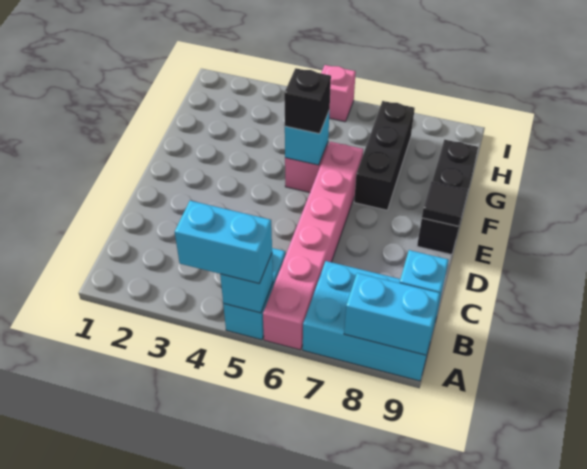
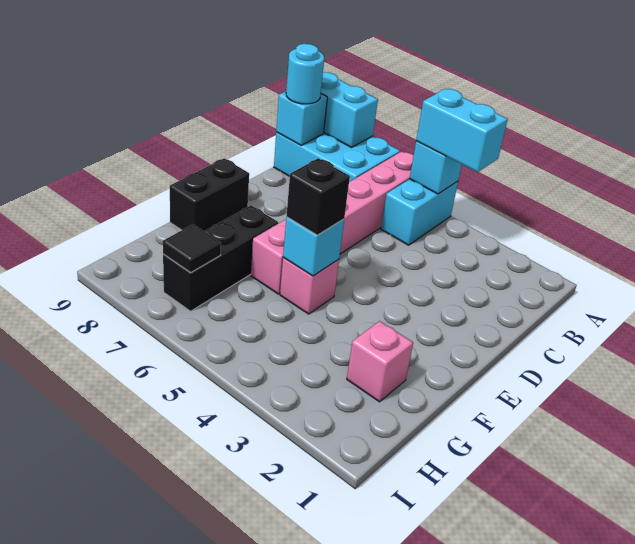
none -> cyan round brick B9 level 3
black brick E9:G9 level 1 -> black brick E9:F9 level 1
black tile E9 level 2 -> black tile H7 level 2
pink brick I5 level 1 -> pink brick G2 level 1

